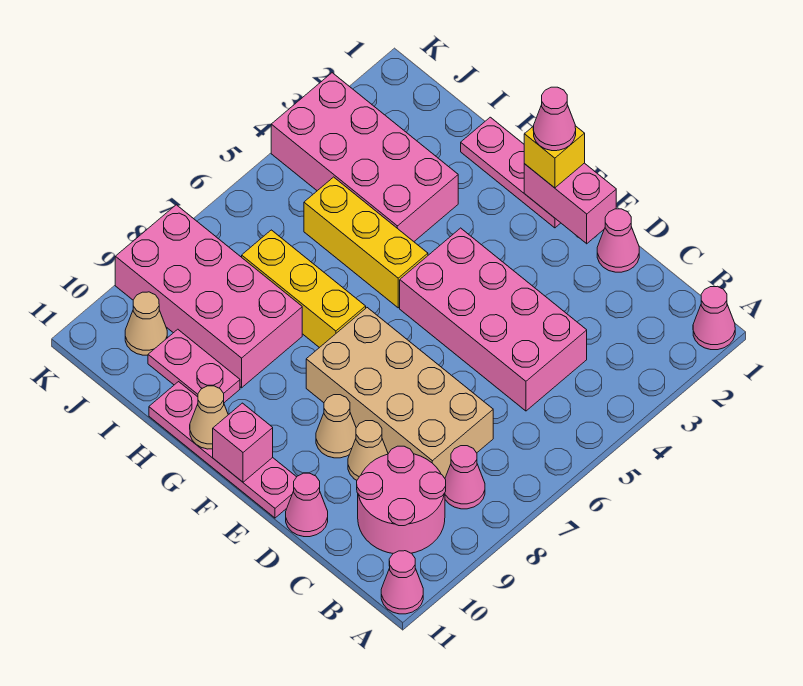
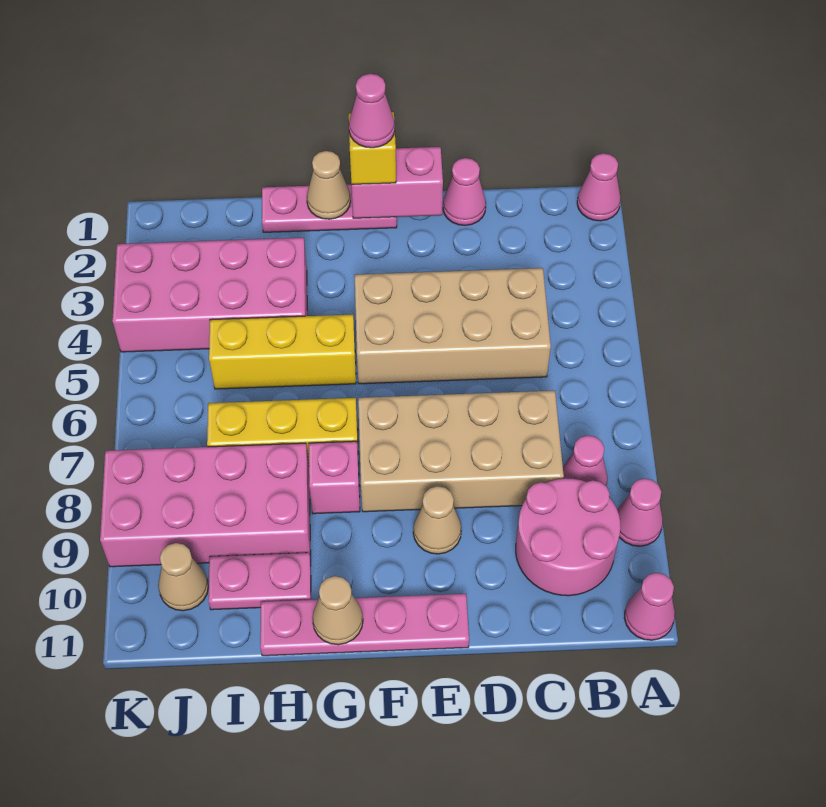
pink brick C4:F5 level 1 -> tan brick C4:F5 level 1
tan cone D9 level 1 -> tan cone G1 level 2
pink cone D11 level 1 -> pink cone A9 level 1
pink brick F11 level 2 -> pink brick G8 level 1

